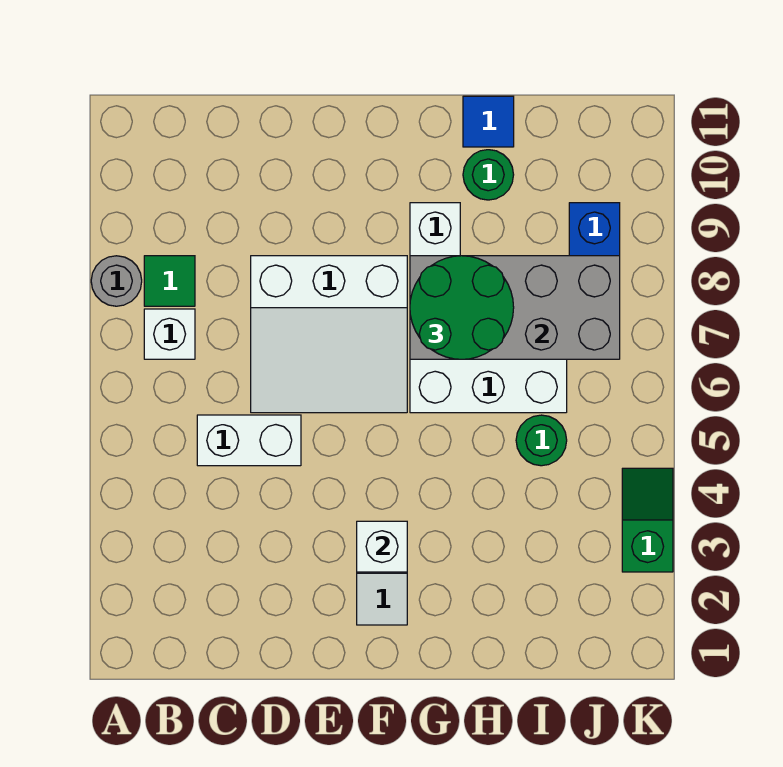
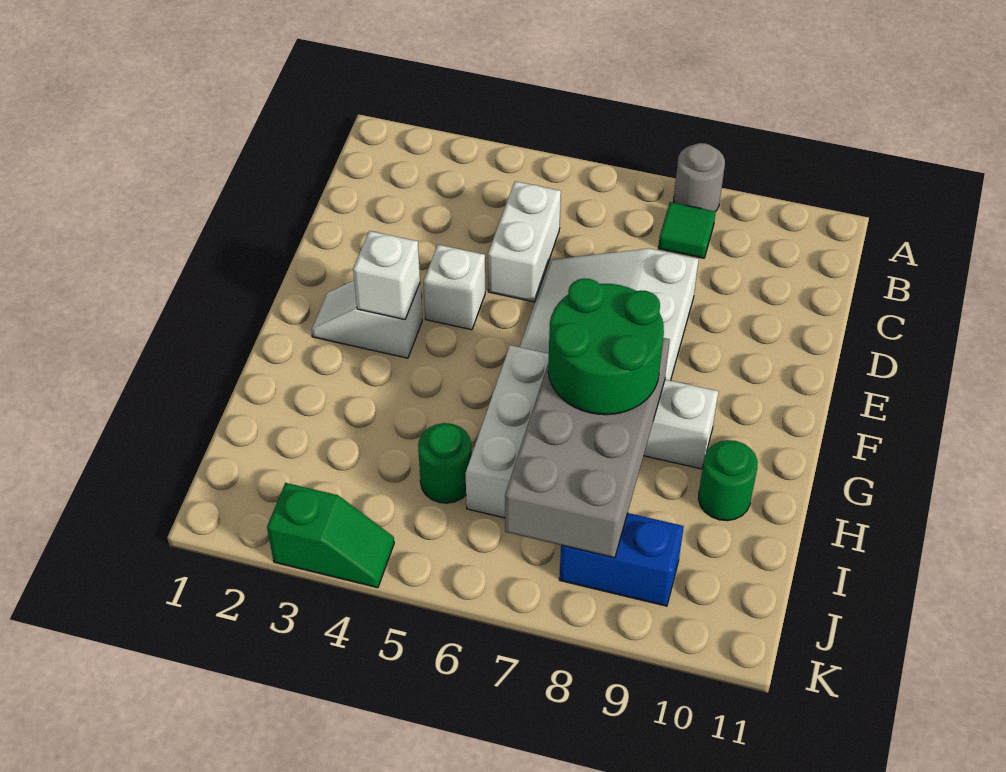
white brick B7 level 1 -> white brick E4 level 1
blue tile H11 level 1 -> none

